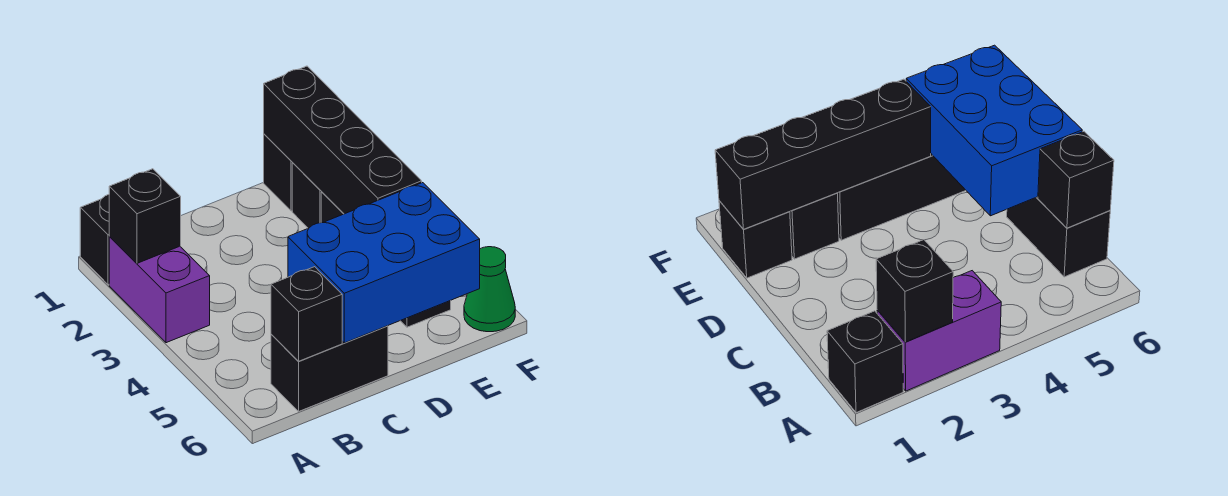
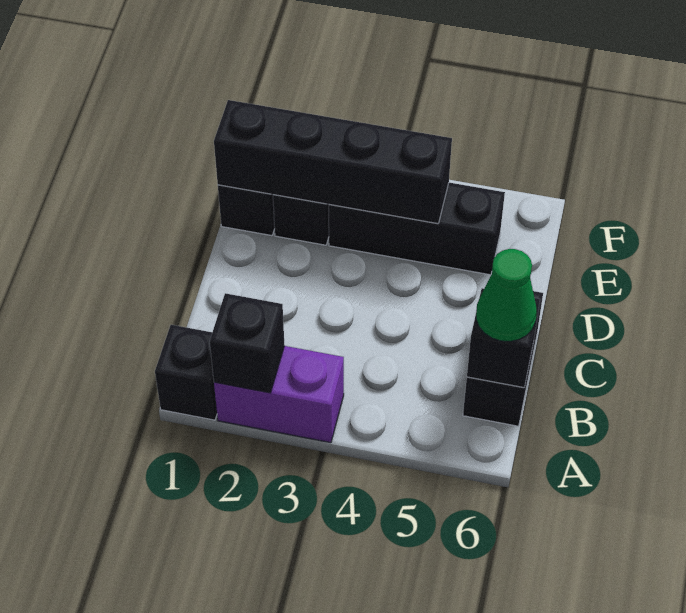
blue brick C5:E6 level 2 -> none
green cone F6 level 1 -> green cone B6 level 3

